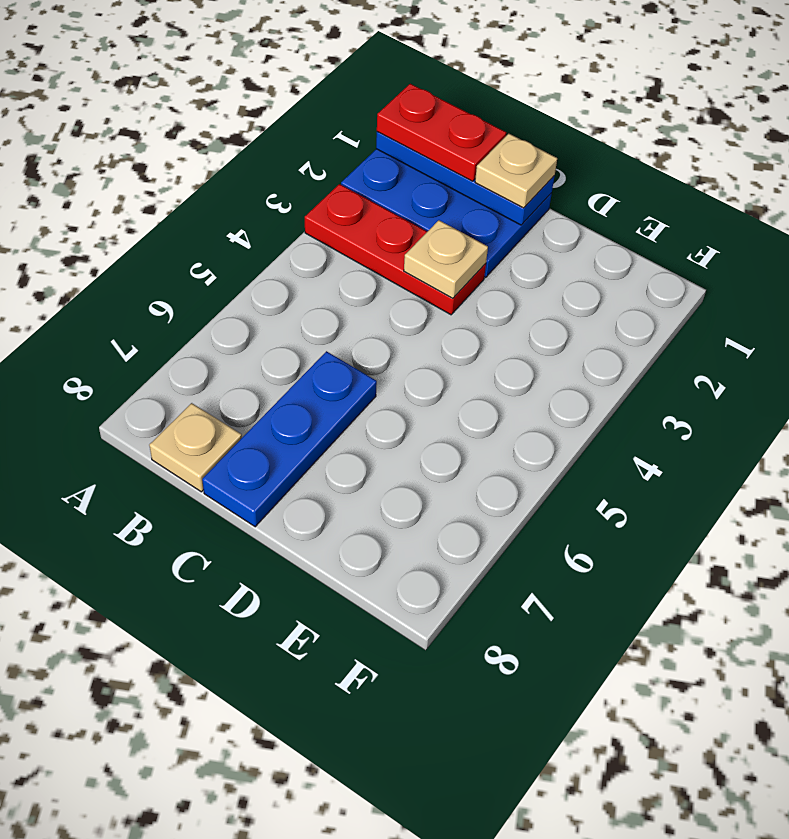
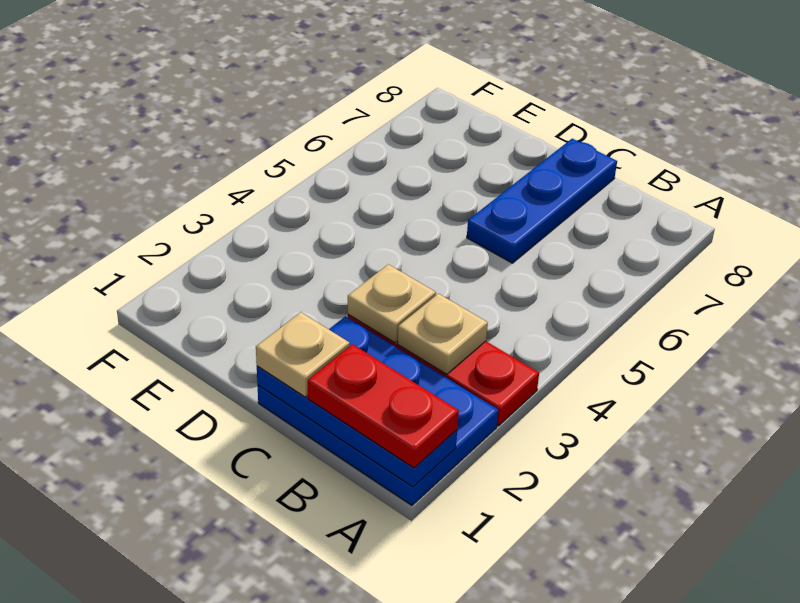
tan plate B8 level 1 -> tan plate B3 level 2

